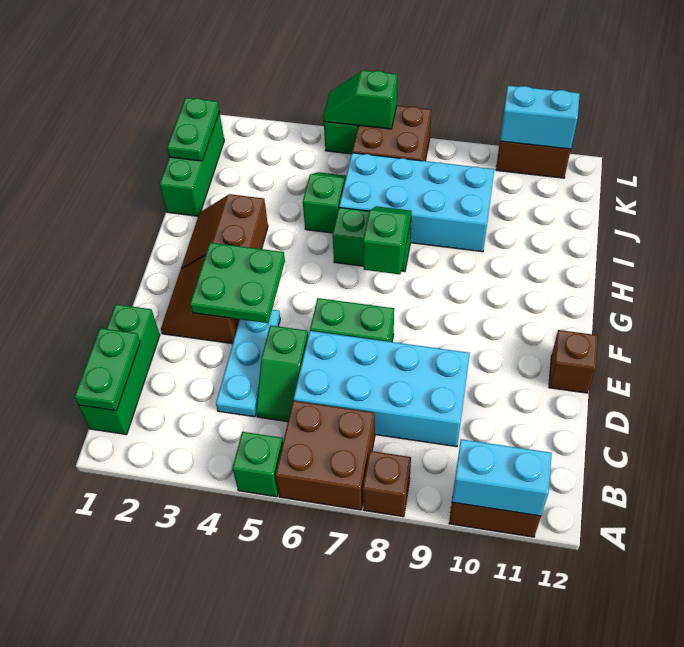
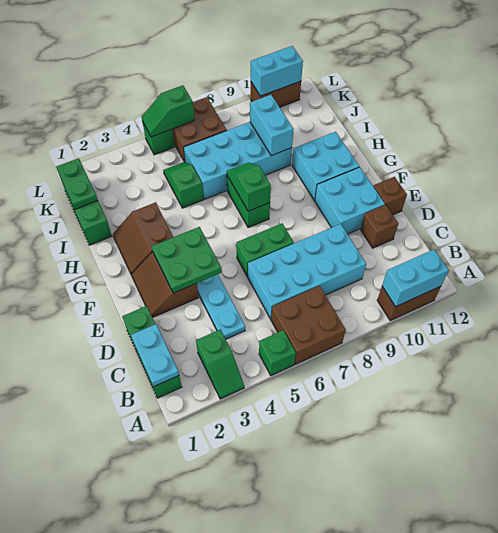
brown brick A8 level 1 -> brown brick D11 level 1
green plate B1:C1 level 2 -> cyan plate B1:C1 level 2
green slope C5:D5 level 1 top D -> green slope A3:B3 level 1 top B
none -> cyan brick E10:F11 level 1
none -> cyan brick G10:H11 level 1
green brick H6:H7 level 1 -> green brick G7:H7 level 1
none -> cyan brick I9:J9 level 2

